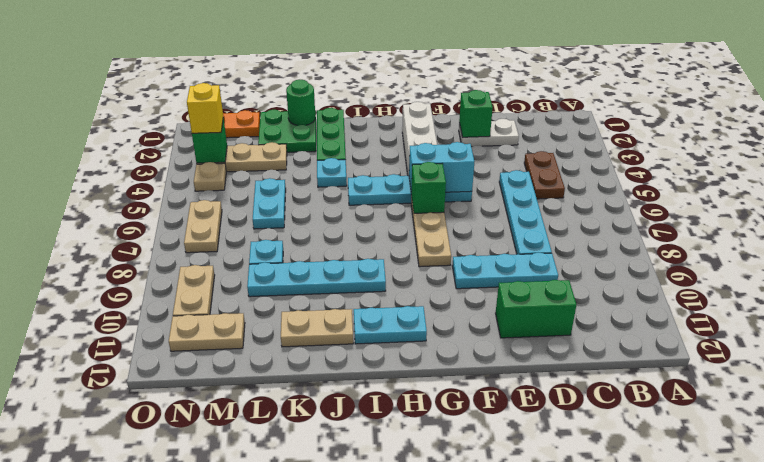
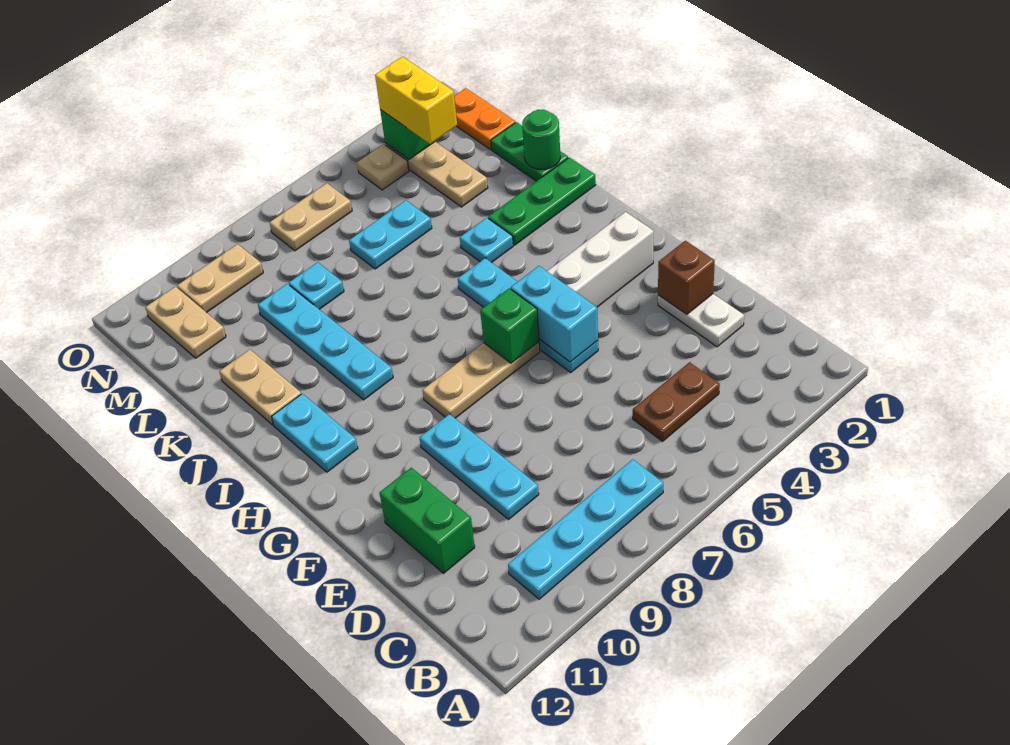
cyan plate D5:D8 level 1 -> cyan plate B7:B10 level 1
green brick E2 level 2 -> brown brick E2 level 2
green plate K1:L2 level 1 -> green plate K1:L1 level 1
yellow brick N3 level 3 -> yellow brick M3:N3 level 3

